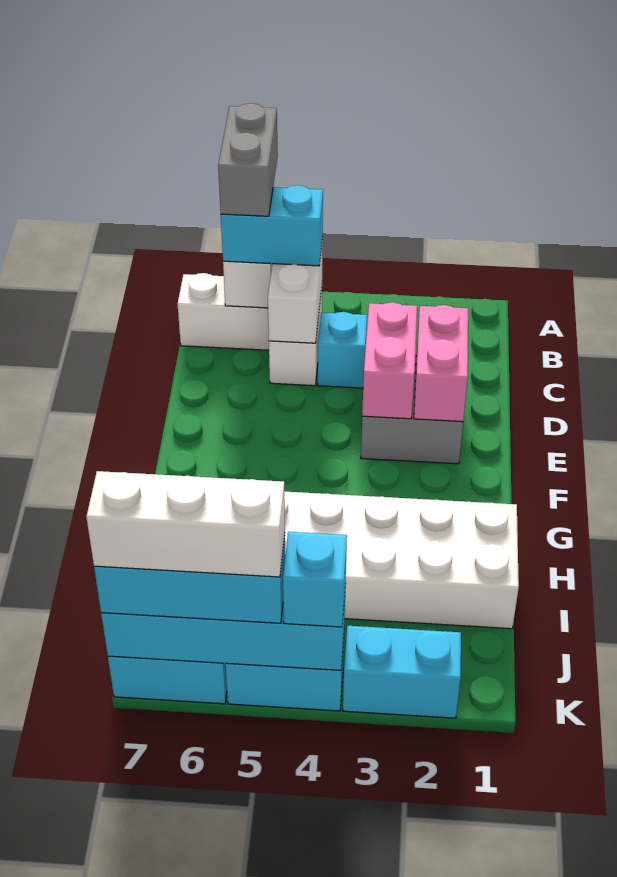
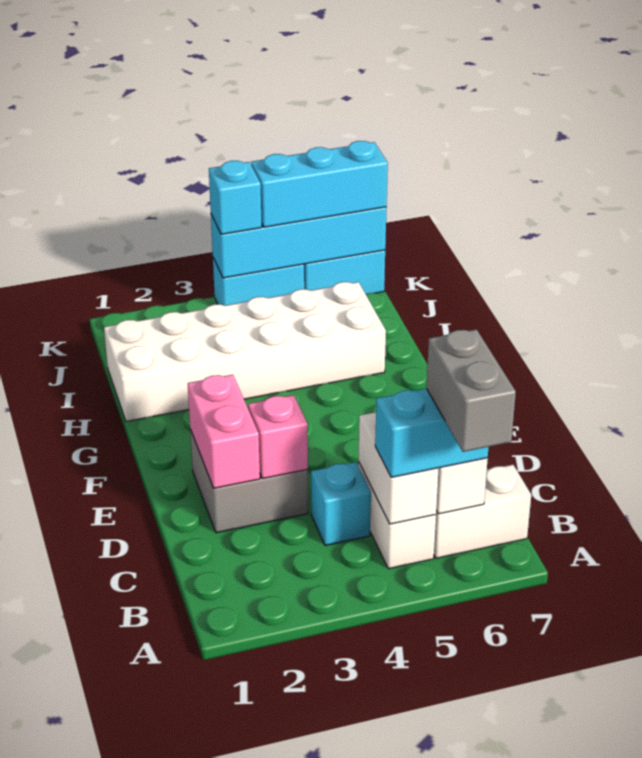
pink brick D3:E3 level 2 -> pink brick D3 level 2
cyan brick K2:K3 level 1 -> none
white brick K5:K7 level 4 -> none

